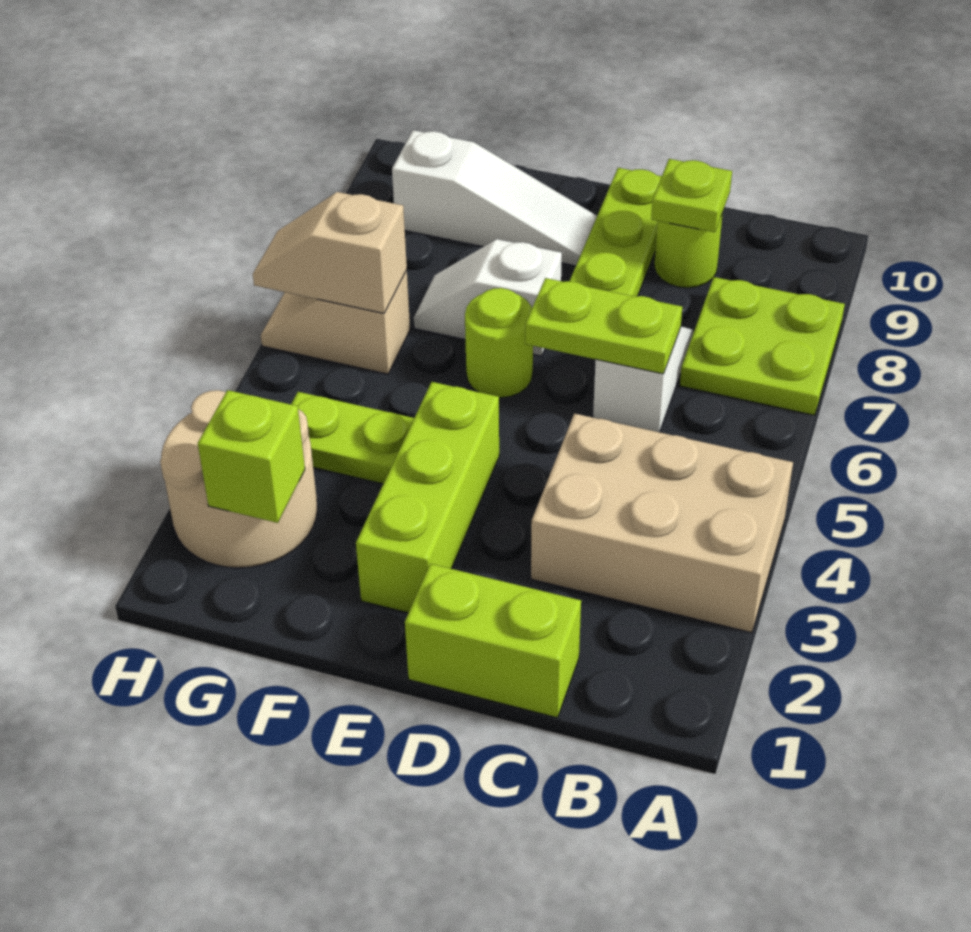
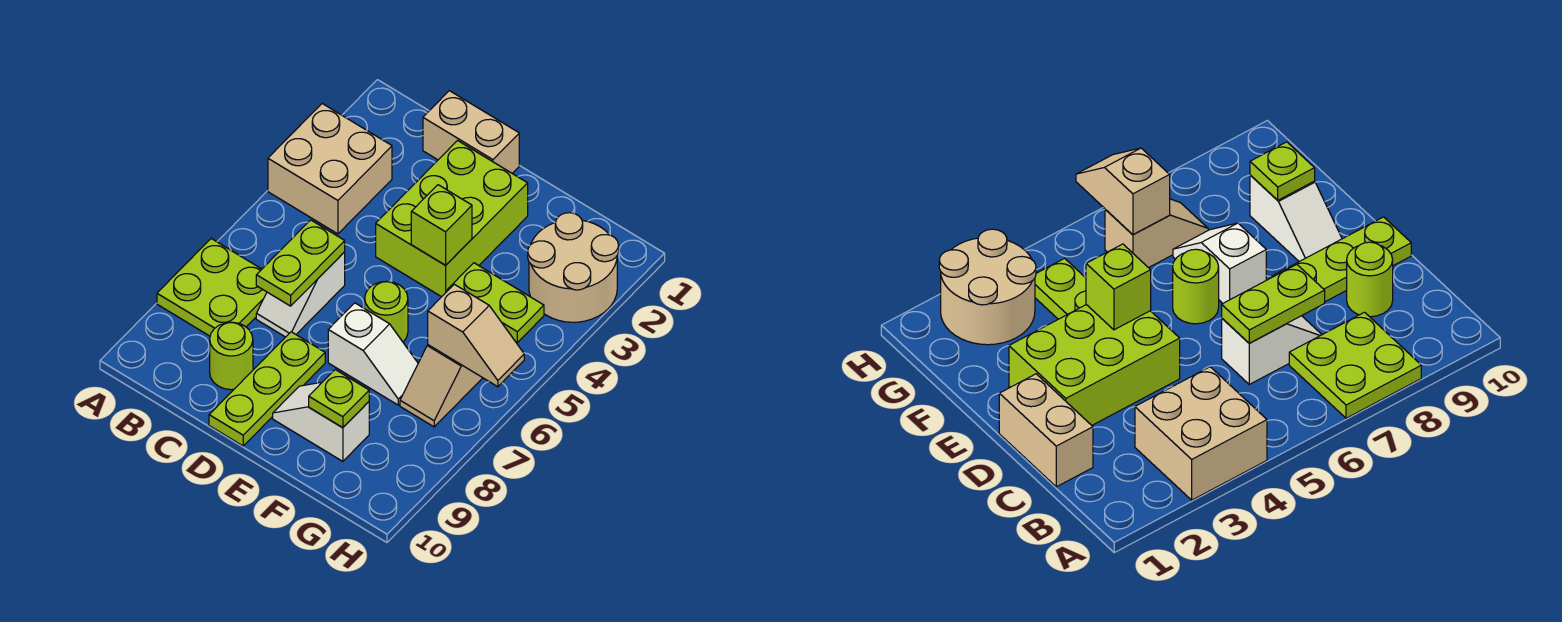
tan brick A3:C4 level 1 -> tan brick A3:B4 level 1
lime brick C1:D1 level 1 -> tan brick C1:D1 level 1
lime plate C6:D6 level 2 -> lime plate C6:C7 level 2
lime plate C9 level 2 -> lime plate F9 level 2
lime brick E2:E4 level 1 -> lime brick D2:E4 level 1
white slope E9:G9 level 1 top G -> white slope E9:F9 level 1 top F
lime brick G2 level 2 -> lime brick E4 level 2
tan slope G6:H6 level 1 top G -> tan slope G6:G7 level 1 top 6

